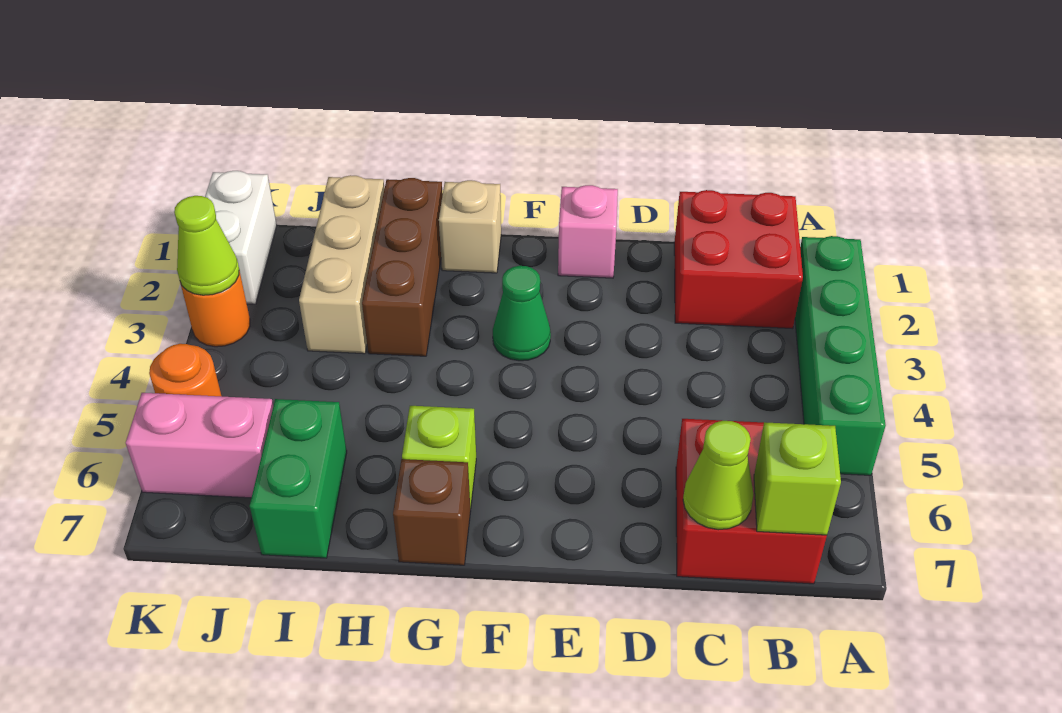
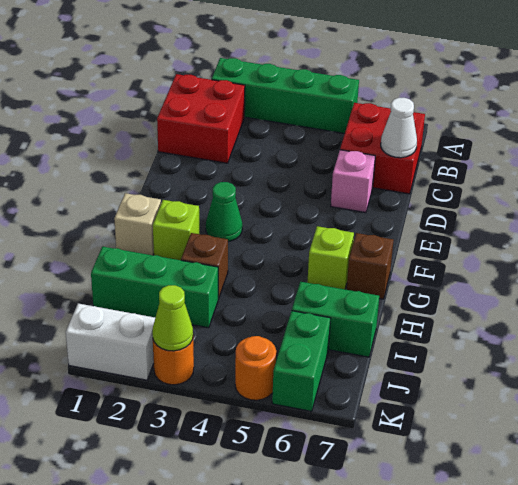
lime brick B7 level 2 -> lime brick G2 level 1
lime cone C7 level 2 -> white cone C7 level 2
pink brick E1 level 1 -> pink brick D6 level 1
brown brick H1:H3 level 1 -> brown brick H3 level 1
tan brick I1:I3 level 1 -> green brick I1:I3 level 1
pink brick J6:K6 level 1 -> green brick J6:K6 level 1

